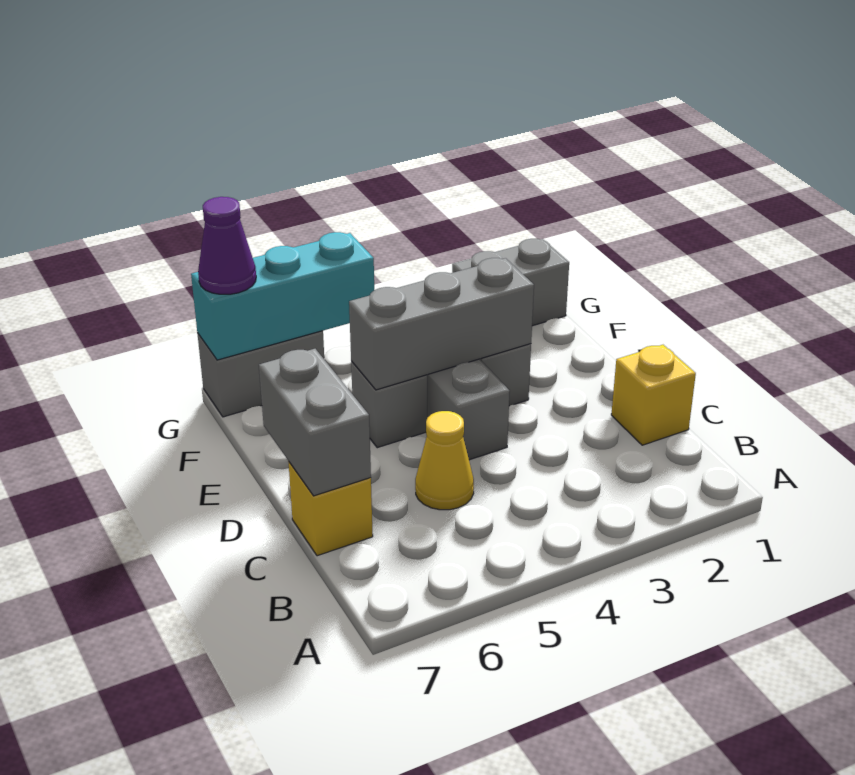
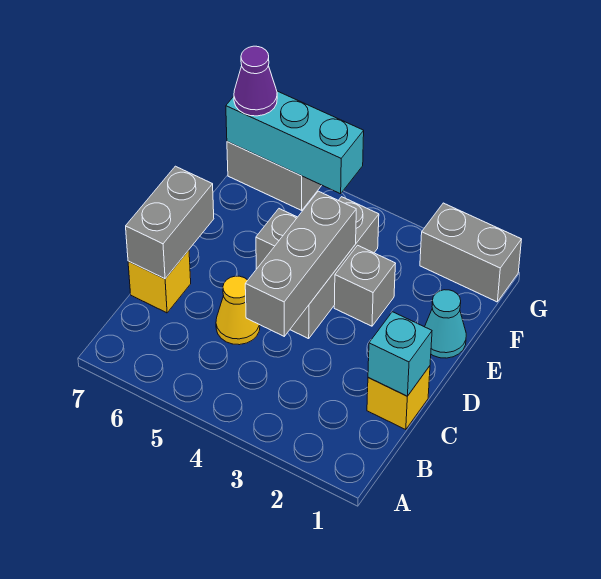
none -> cyan brick C1 level 2
none -> cyan cone E1 level 1
grey brick E3:E5 level 2 -> grey brick C4:E4 level 2

